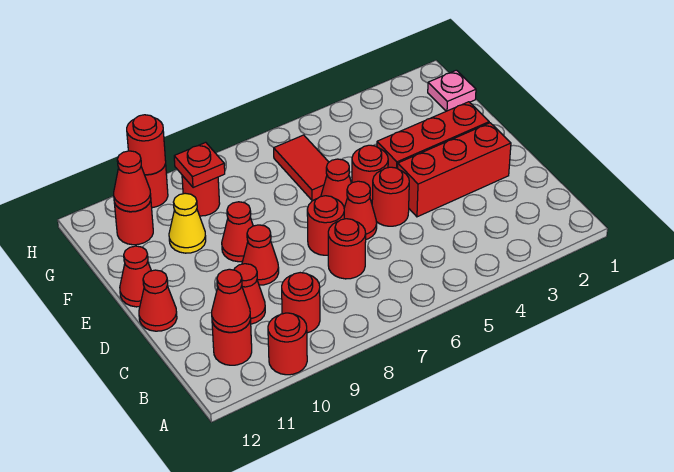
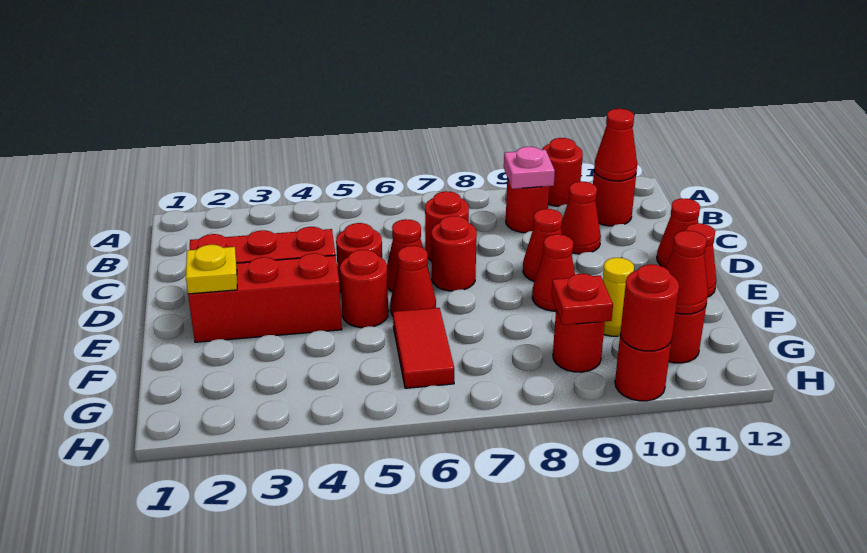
none -> yellow plate E2 level 2
pink plate G1 level 1 -> pink plate B9 level 2

